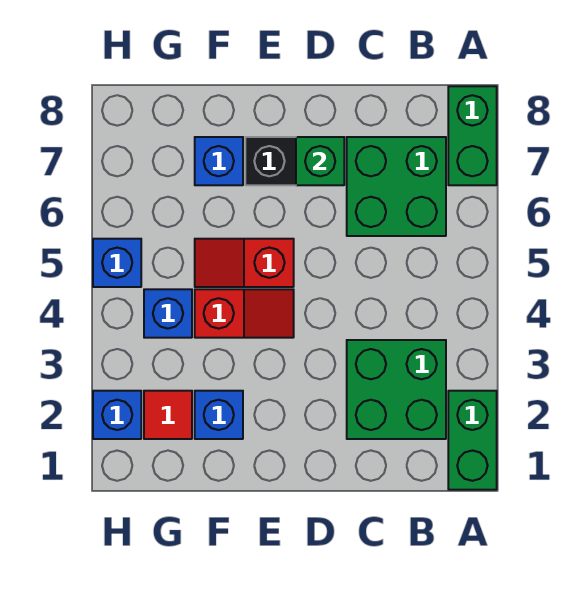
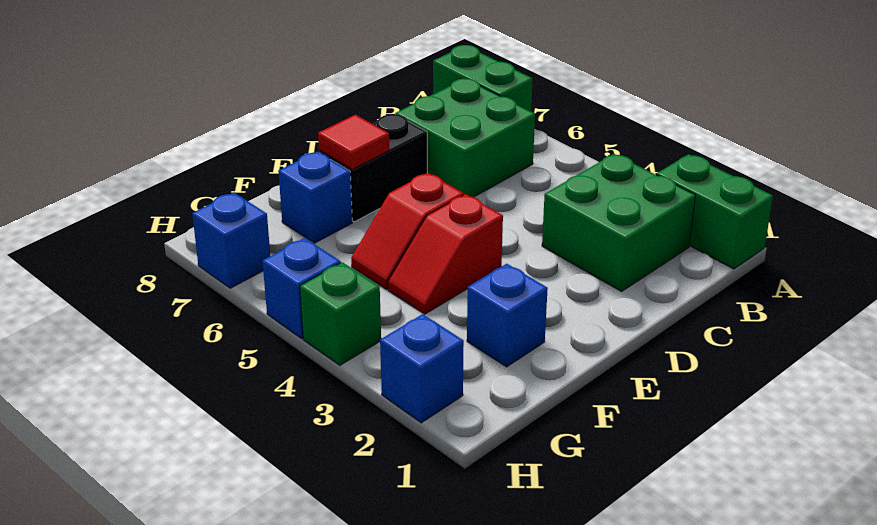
green brick D7 level 2 -> green brick H4 level 1
red slope E4:F4 level 1 top F -> red slope E4:F4 level 1 top E
red tile G2 level 1 -> red tile E7 level 2
blue brick G4 level 1 -> blue brick H7 level 1

